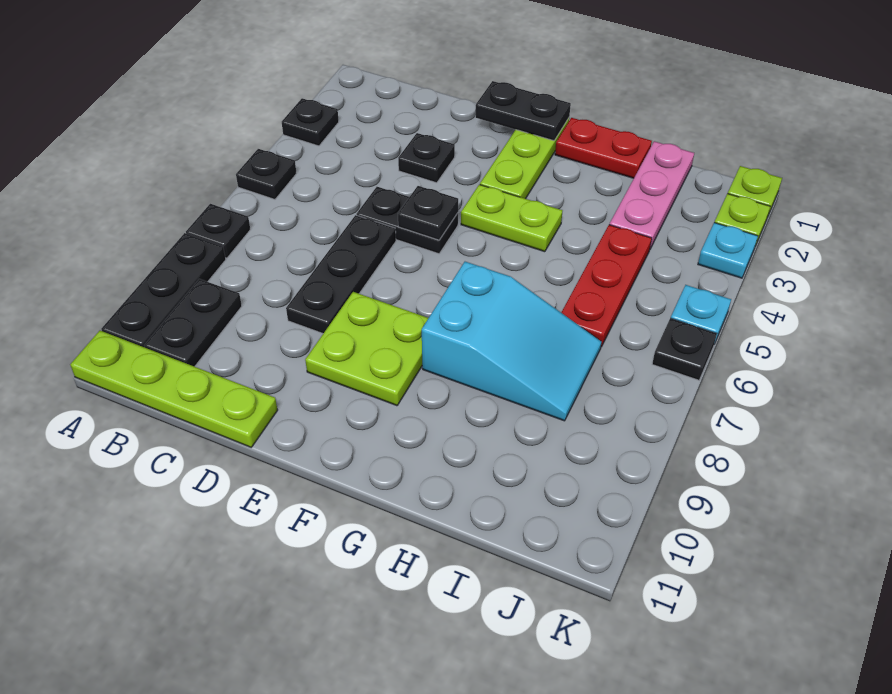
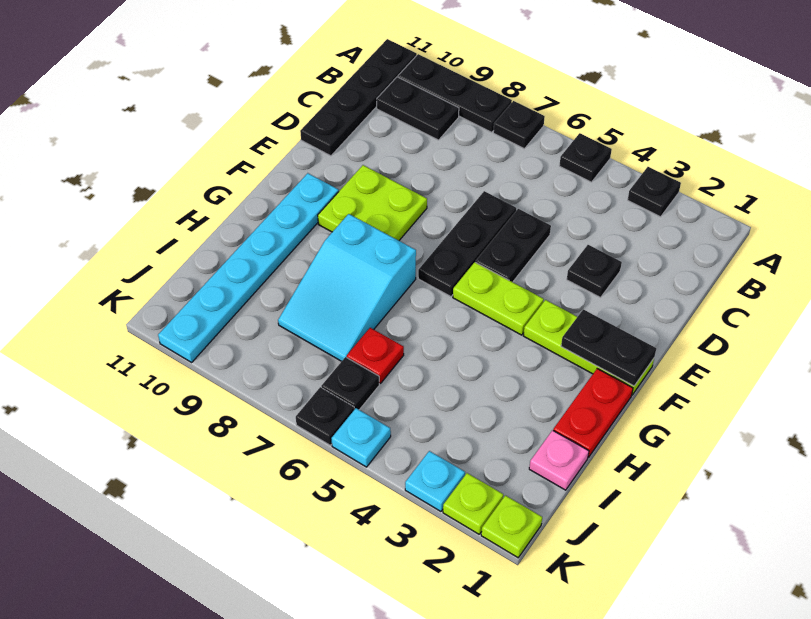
lime plate A11:D11 level 1 -> black plate A11:D11 level 1
black plate D6:D8 level 1 -> black plate D6:F6 level 1
black plate E1:F1 level 2 -> black plate F1:F2 level 2
black plate E5 level 2 -> black plate J6 level 1
lime plate F4:G4 level 1 -> lime plate F4:F5 level 1
none -> cyan plate F10:K10 level 1
pink plate I1:I3 level 1 -> pink plate I1 level 1
red plate I4:I6 level 1 -> red plate I6 level 1

